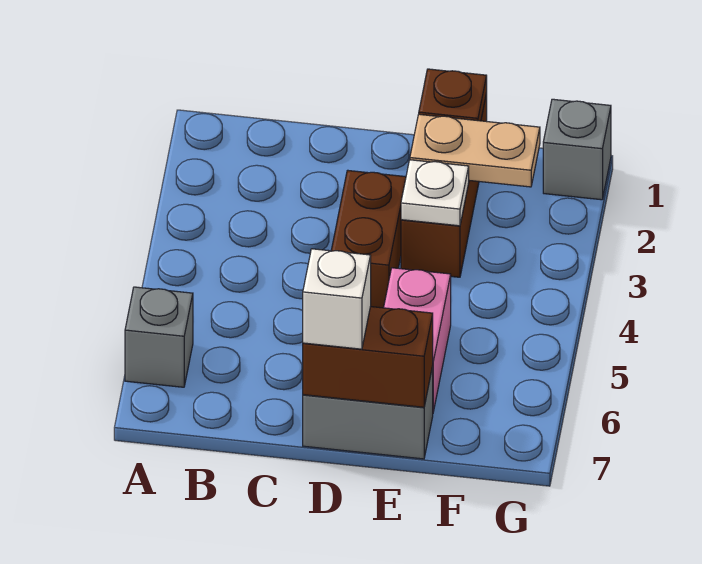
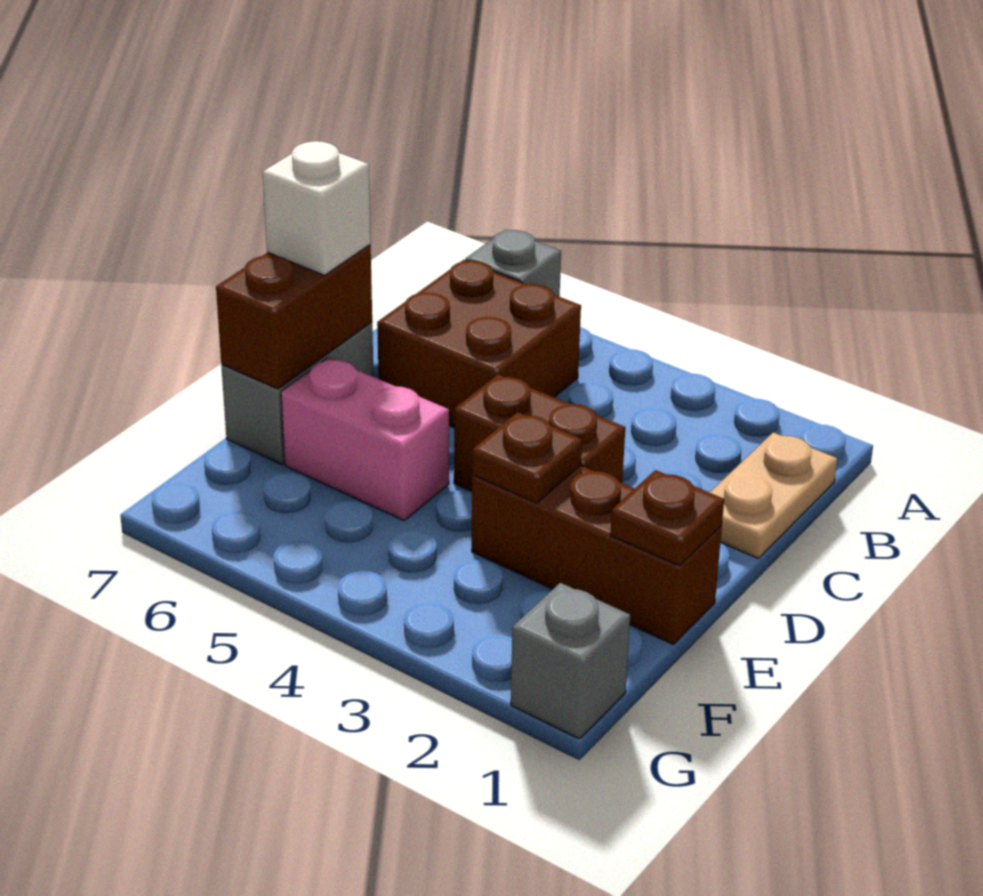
none -> brown brick B5:C6 level 1
tan plate E2:F2 level 2 -> tan plate B1:C1 level 1
white plate E3 level 2 -> brown plate E3 level 2

